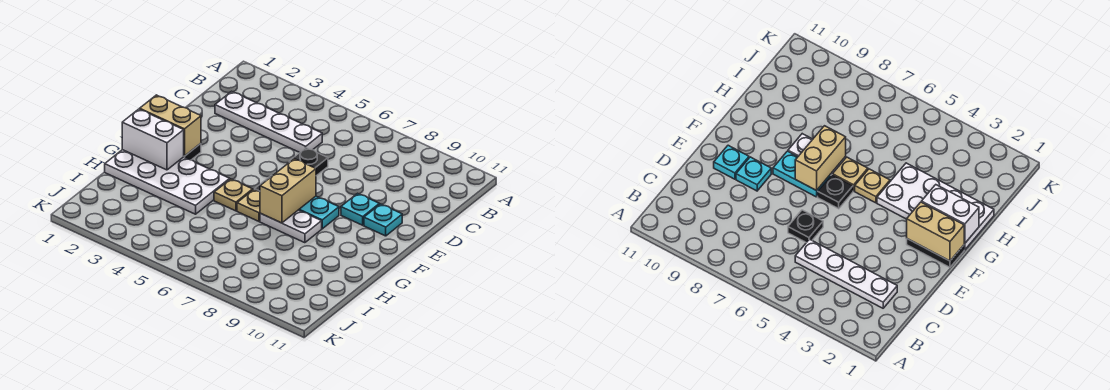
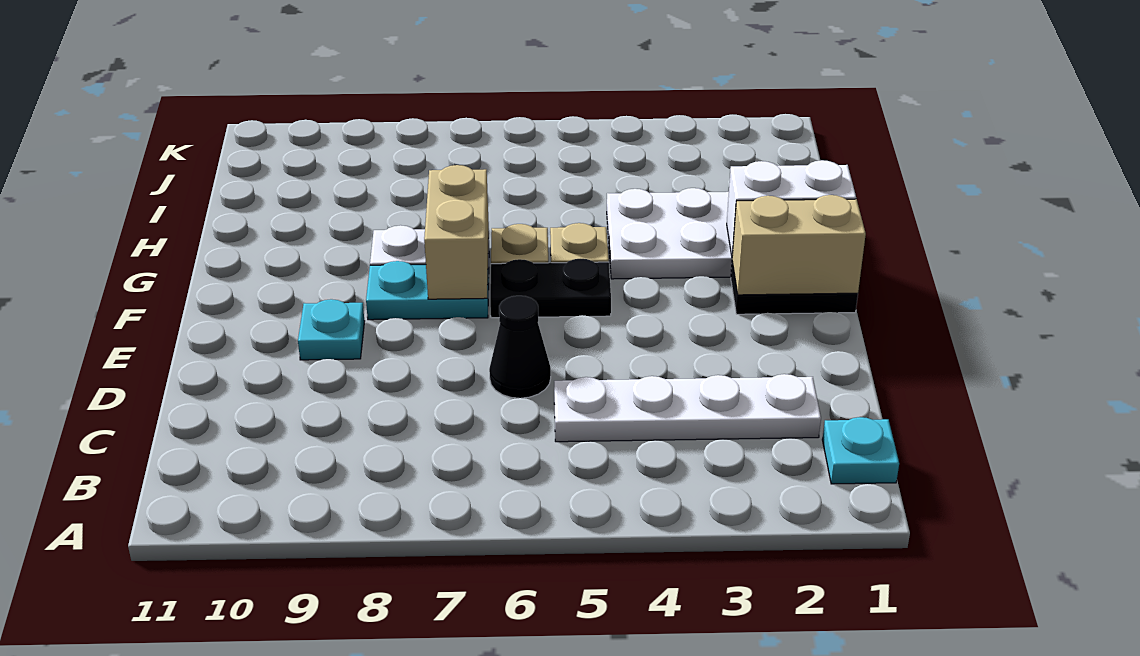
black plate D6 level 1 -> black cone D6 level 1
cyan plate E10 level 1 -> cyan plate B1 level 1
black plate F6 level 1 -> black plate F5:F6 level 1

